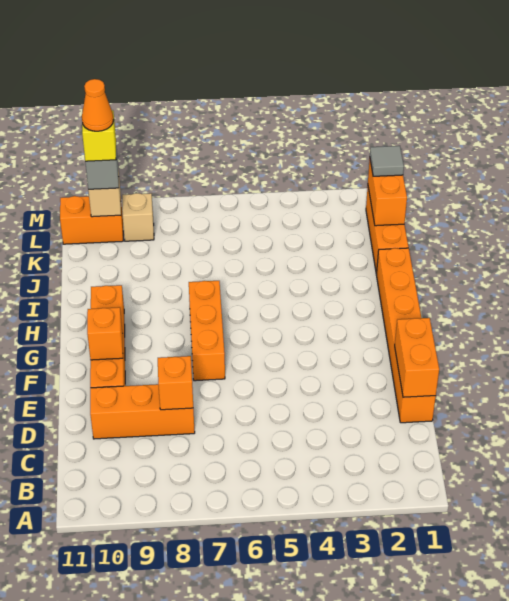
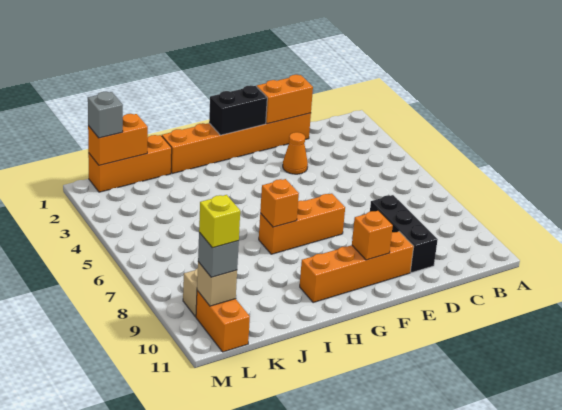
orange brick D8:D10 level 1 -> black brick D8:D10 level 1
orange brick D8 level 2 -> orange brick H7 level 2
none -> black brick F1:G1 level 2
grey tile L1 level 3 -> grey brick L1 level 3
orange cone L10 level 5 -> orange cone E3 level 1

